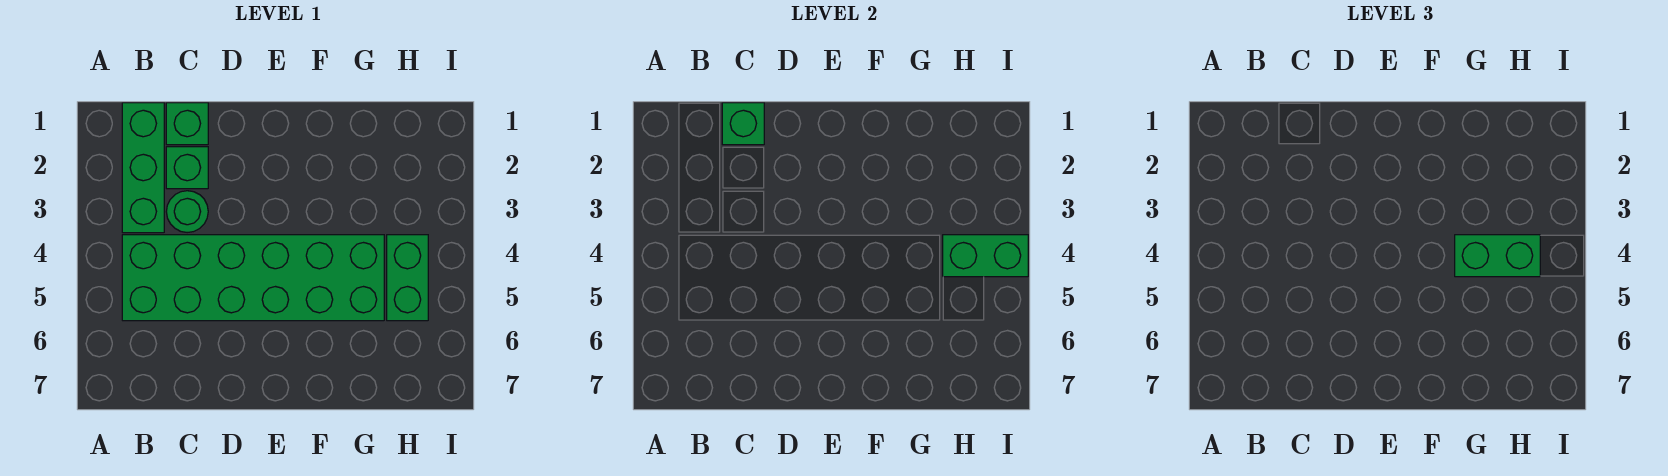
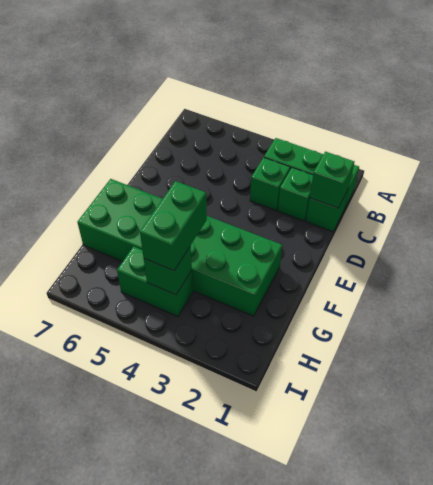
green brick B4:G5 level 1 -> green brick F2:G7 level 1
green round brick C3 level 1 -> green brick C3 level 1
green brick H4:I4 level 2 -> green brick H4 level 2

